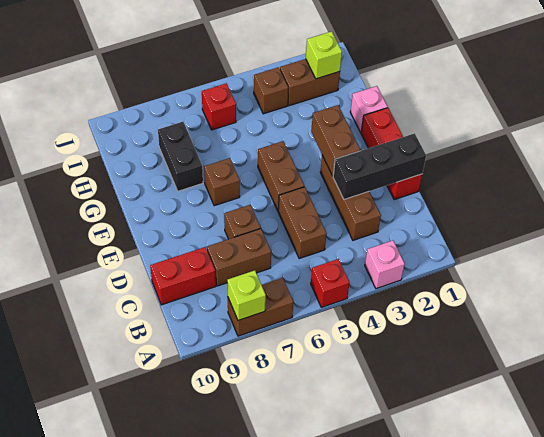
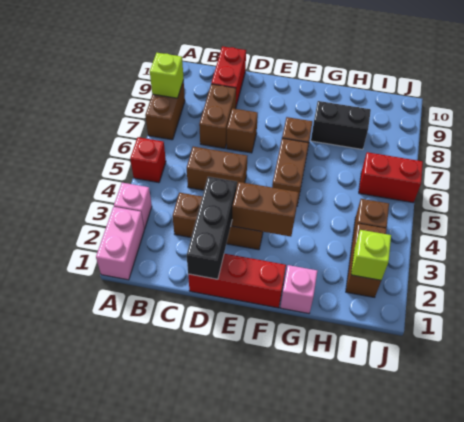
none -> pink brick A1:A2 level 1
brown brick E5:F5 level 1 -> brown brick F5:F6 level 1
red brick I6 level 1 -> red brick I6:J6 level 1

